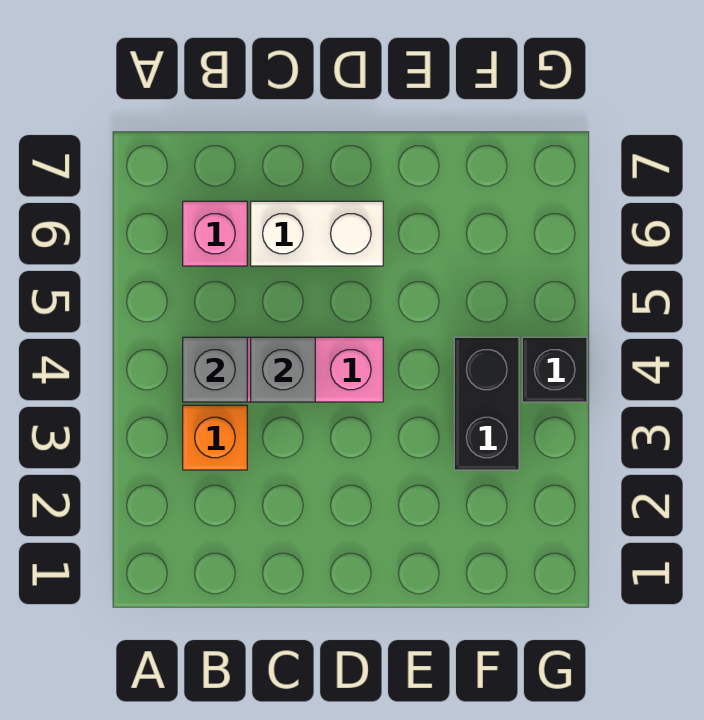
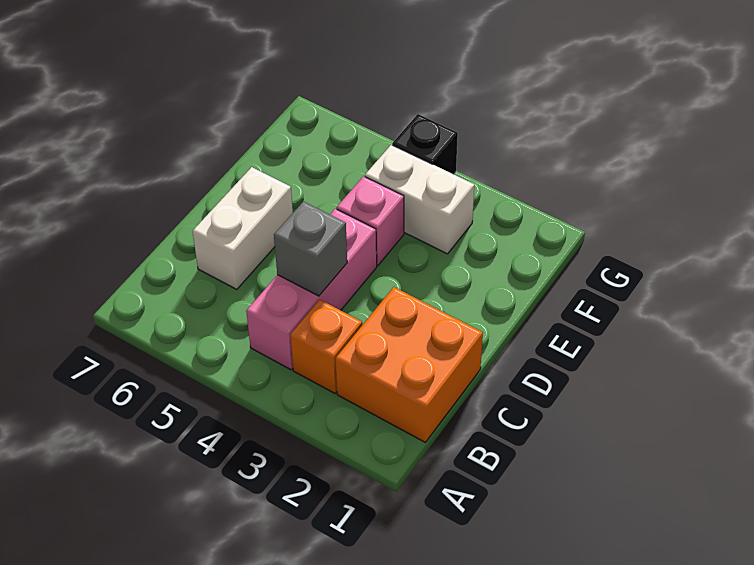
none -> orange brick B1:C2 level 1
grey brick B4 level 2 -> none
pink brick B6 level 1 -> pink brick E4 level 1
black brick F3:F4 level 1 -> white brick F3:F4 level 1

